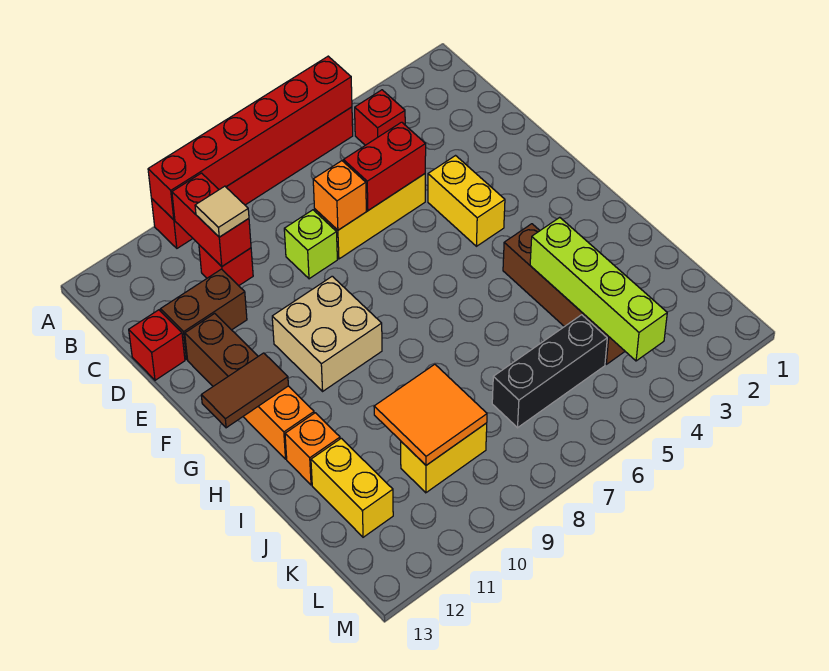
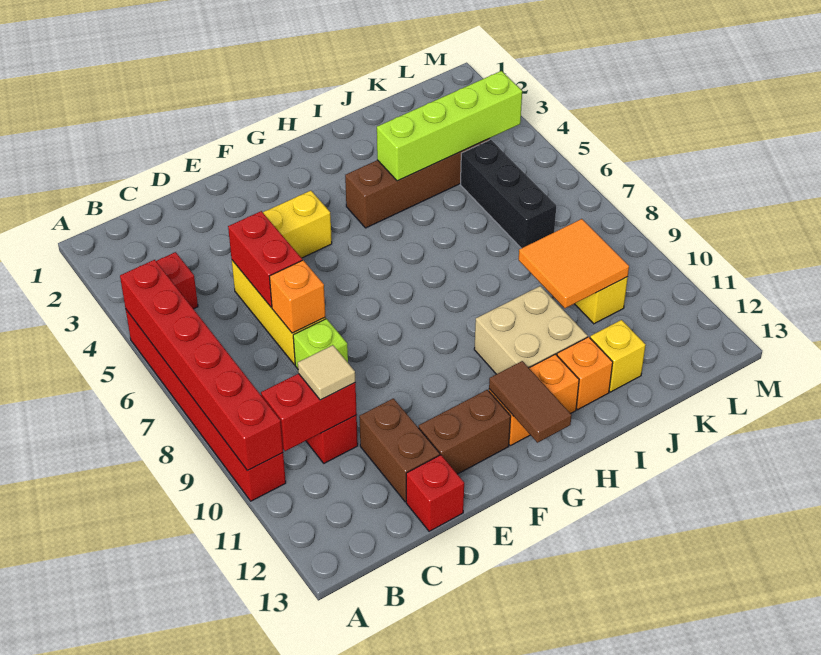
tan brick F9:G10 level 1 -> tan brick H10:I11 level 1
yellow brick J12:K12 level 1 -> yellow brick J12 level 1

